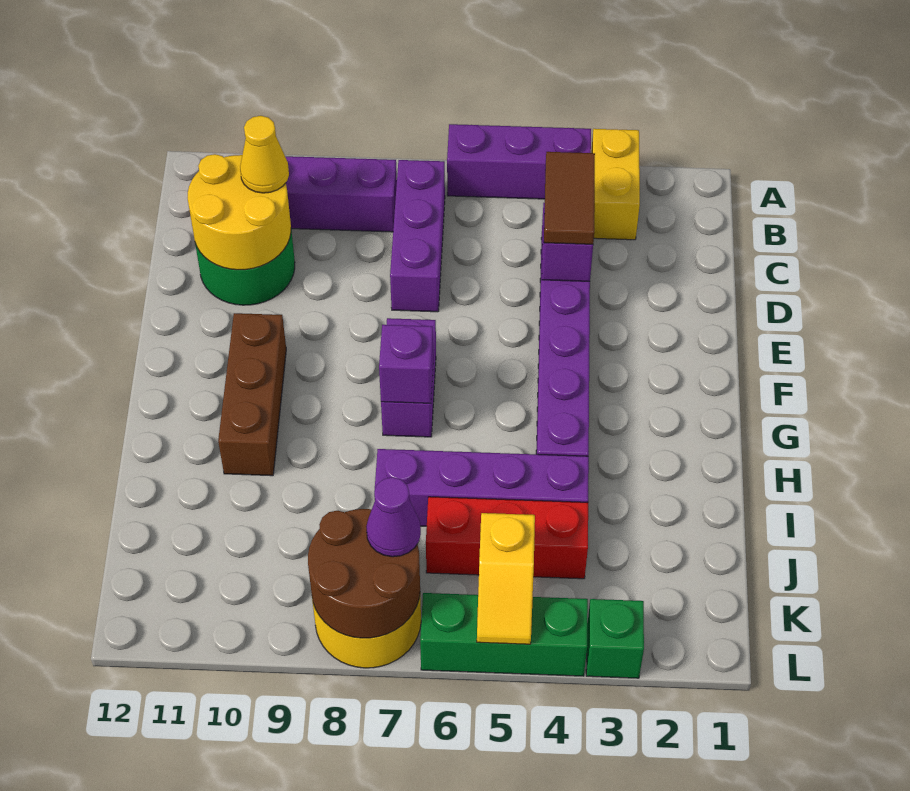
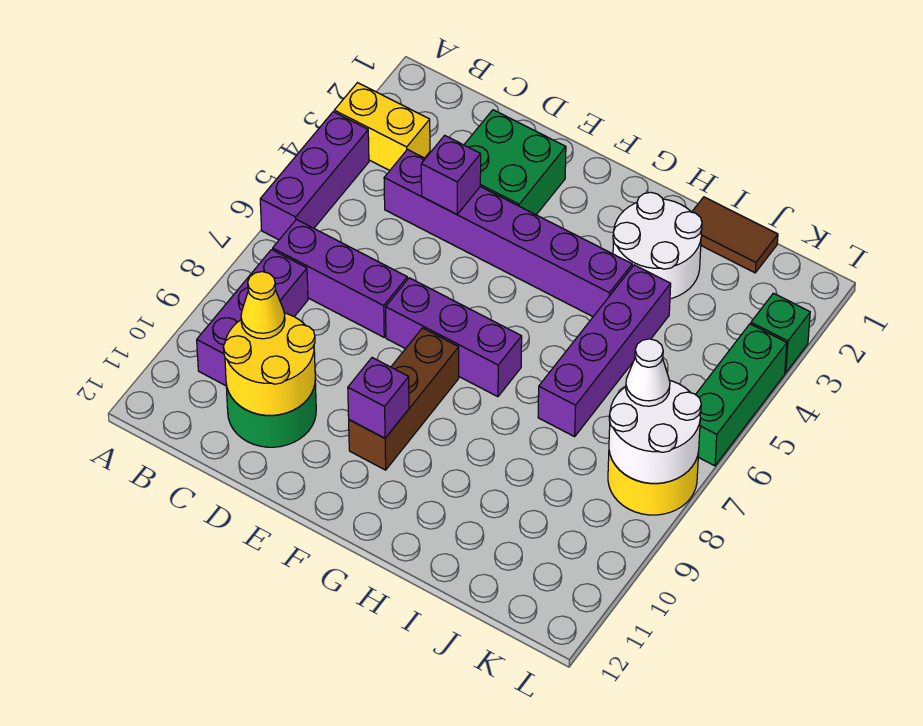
brown tile C4:D4 level 3 -> brown tile I1:J1 level 1
none -> green brick D2:E3 level 1
purple brick F7:G7 level 1 -> purple brick E7:G7 level 1
brown brick F10:H10 level 1 -> brown brick F8:F10 level 1
purple brick G7 level 2 -> purple brick F10 level 2
none -> white round brick H2:I3 level 1
red brick J4:J6 level 1 -> none
yellow slope K5:L5 level 2 top K -> none
brown round brick K7:L8 level 2 -> white round brick K7:L8 level 2
purple cone K7 level 3 -> white cone K7 level 3

